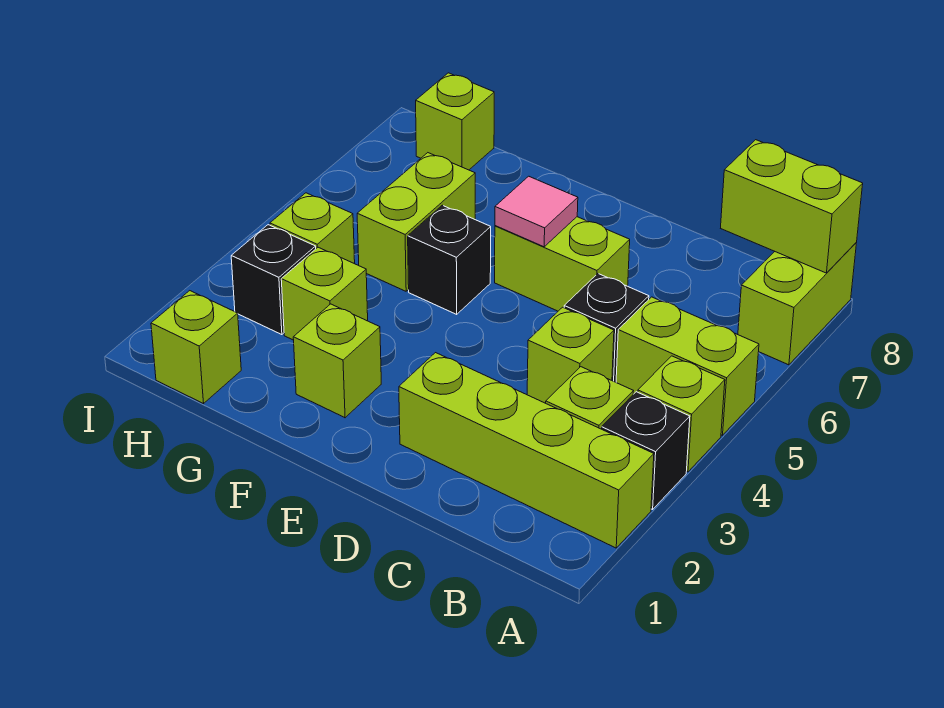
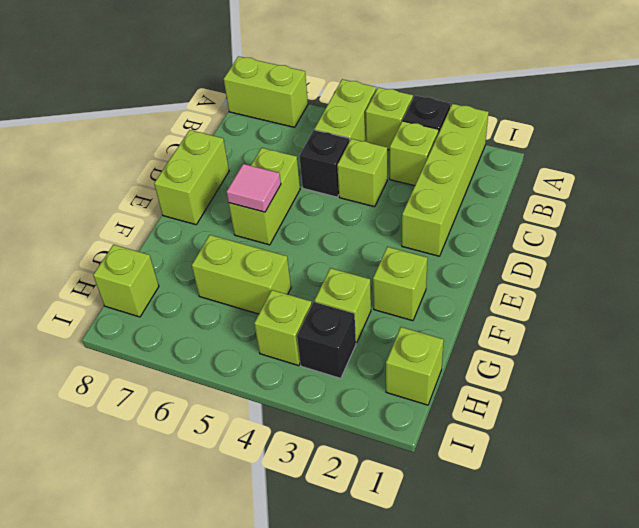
lime brick A8:B8 level 2 -> lime brick D8:E8 level 1
black brick F5 level 1 -> none

